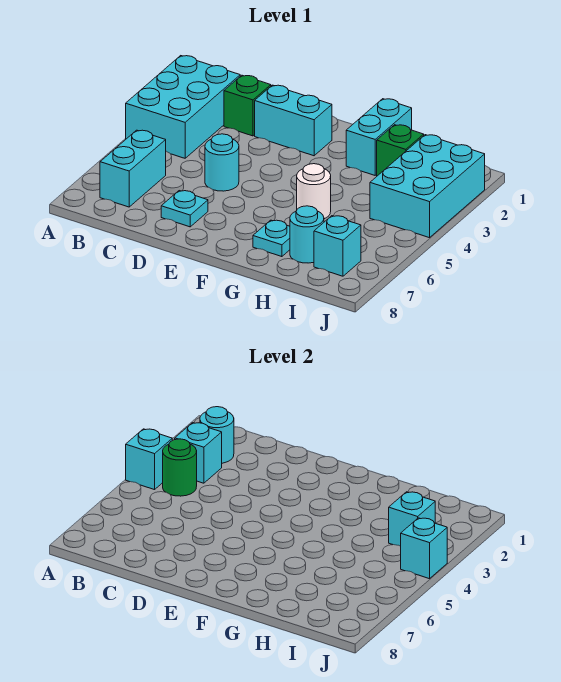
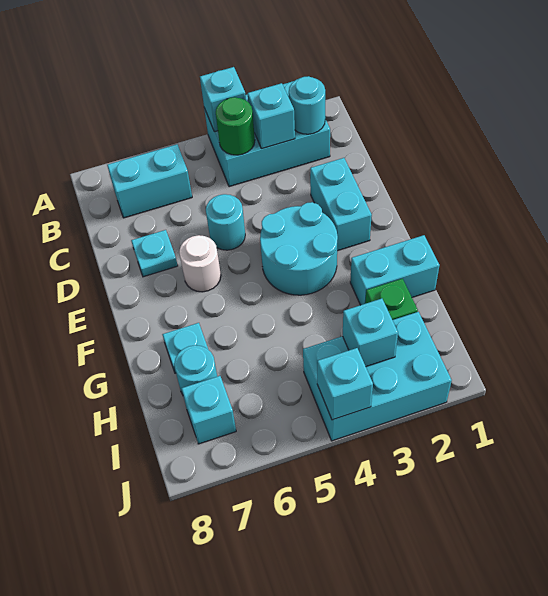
green brick C2 level 1 -> none
none -> cyan round brick E3:F4 level 1
white round brick G5 level 1 -> white round brick E6 level 1

